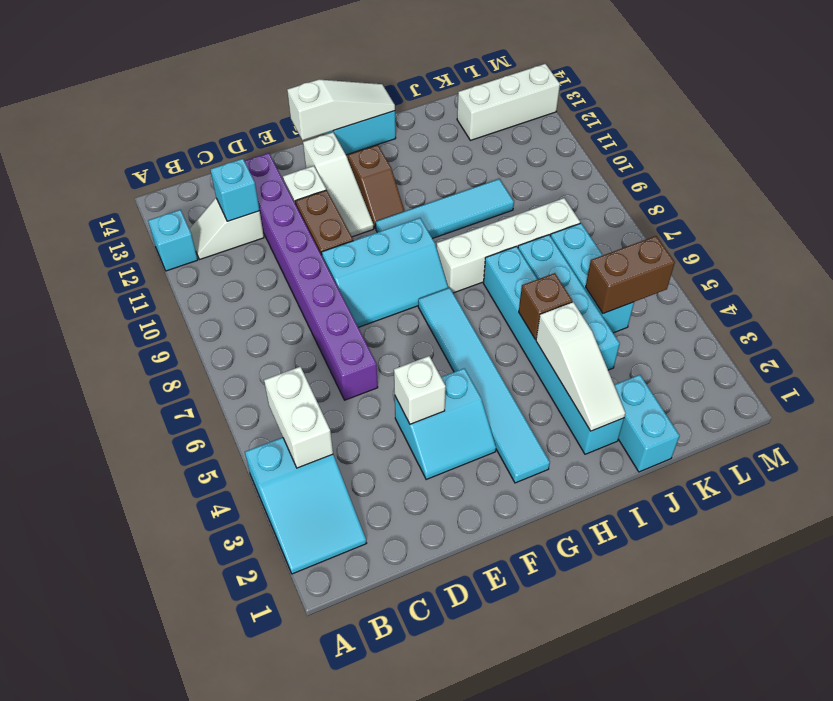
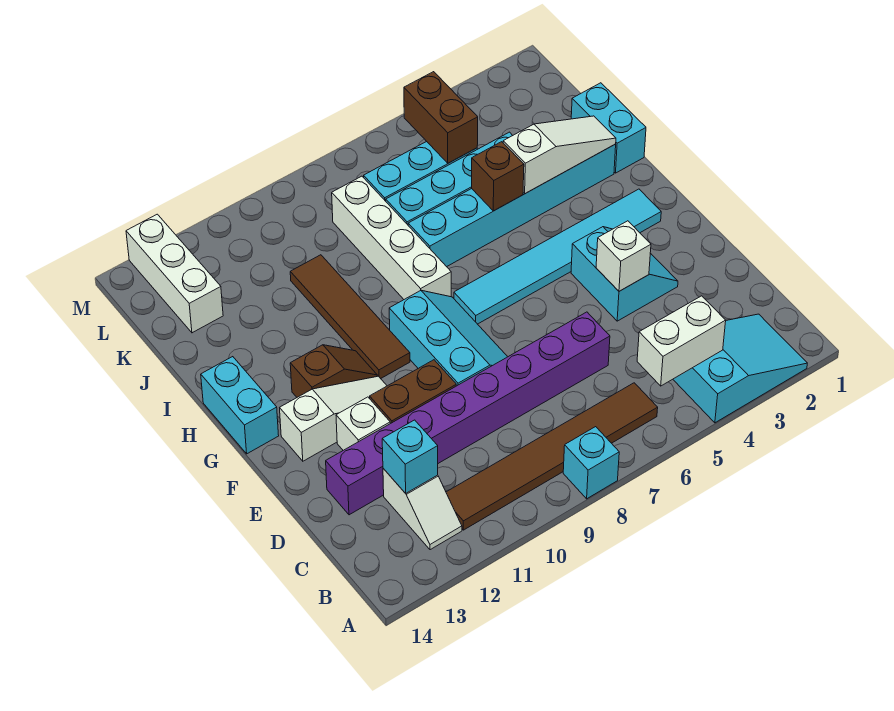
cyan brick A12 level 1 -> cyan brick A8 level 1
none -> brown tile B6:B11 level 1
white slope F14:H14 level 2 top F -> none
cyan tile G10:J10 level 1 -> brown tile G10:J10 level 1
cyan brick J1:J2 level 1 -> cyan brick I1:J1 level 1

